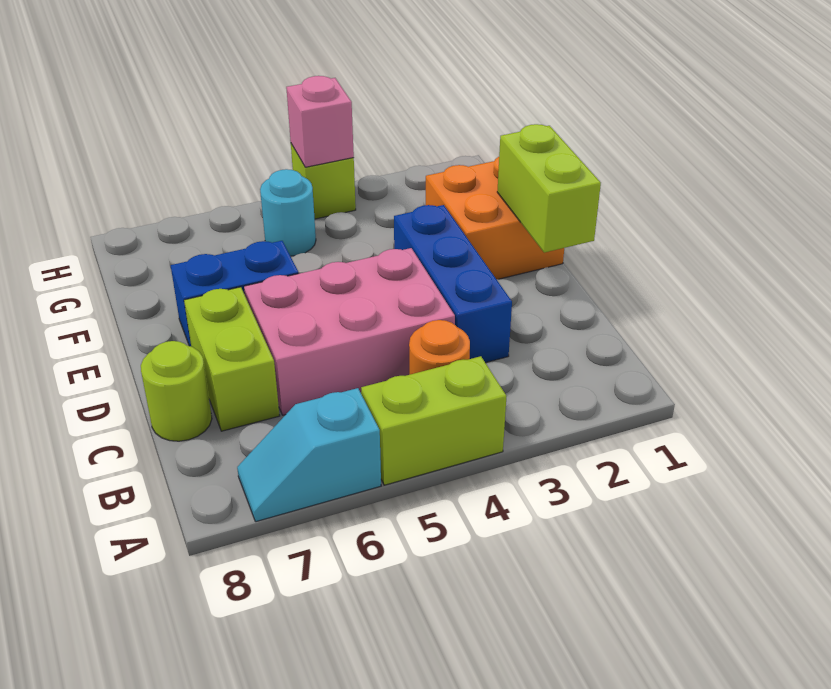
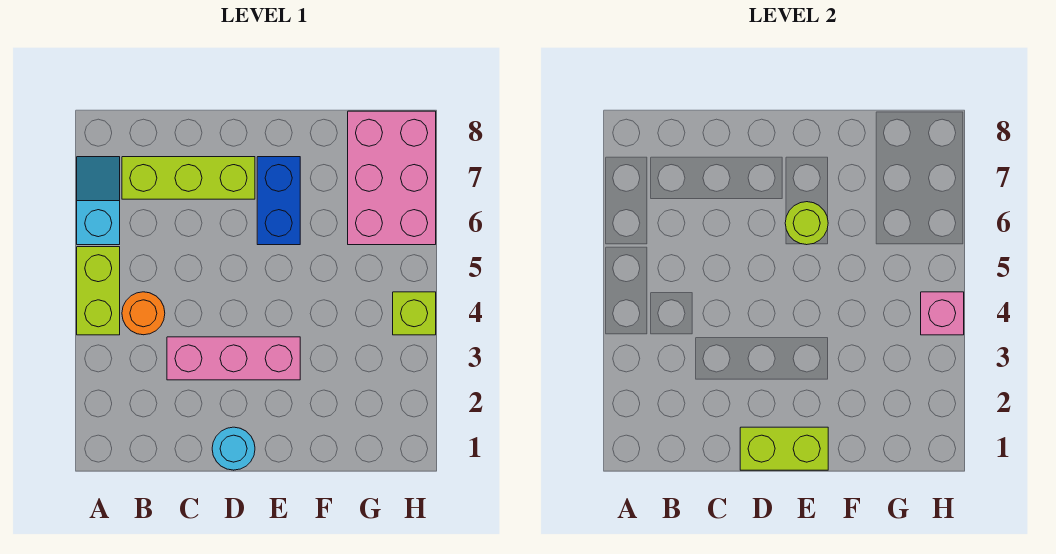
blue brick C3:E3 level 1 -> pink brick C3:E3 level 1
pink brick C4:D6 level 1 -> pink brick G6:H8 level 1
lime brick C7:D7 level 1 -> lime brick B7:D7 level 1
lime round brick C8 level 1 -> lime round brick E6 level 2
orange brick E1:F2 level 1 -> none
cyan round brick G5 level 1 -> cyan round brick D1 level 1

